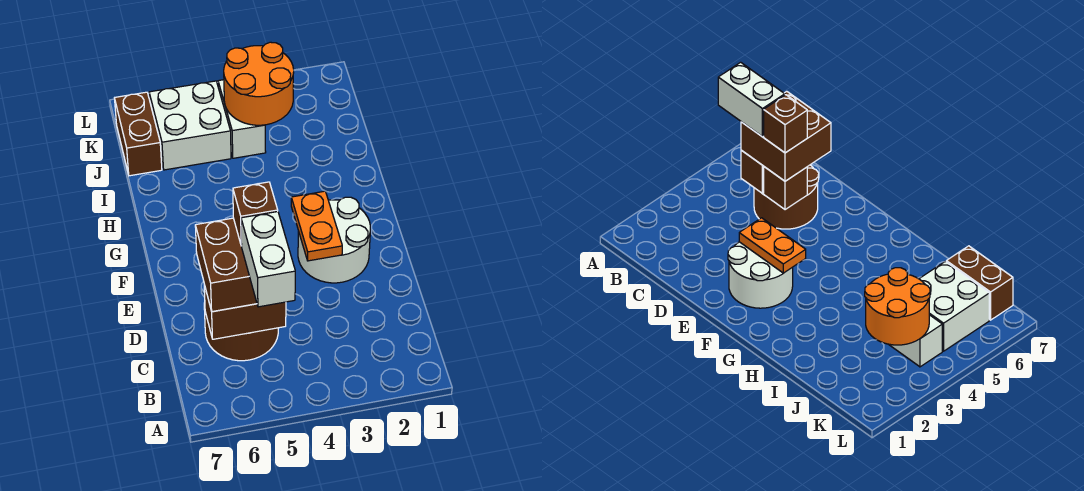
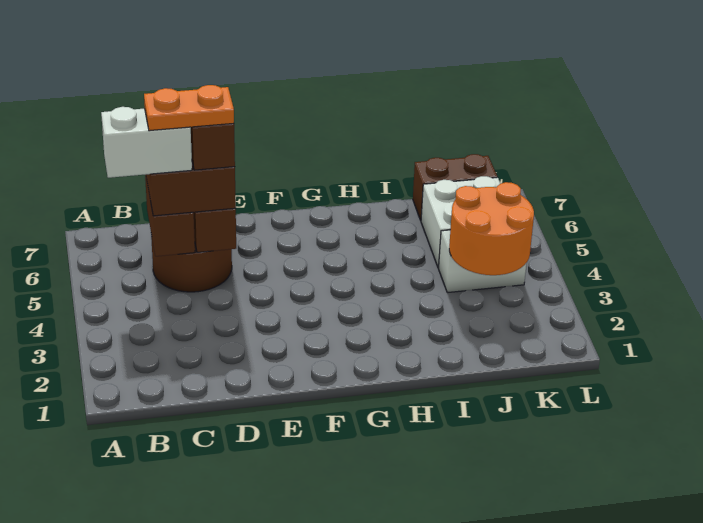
white round brick E2:F3 level 1 -> none
orange plate E3:F3 level 2 -> orange plate C5:D5 level 5

